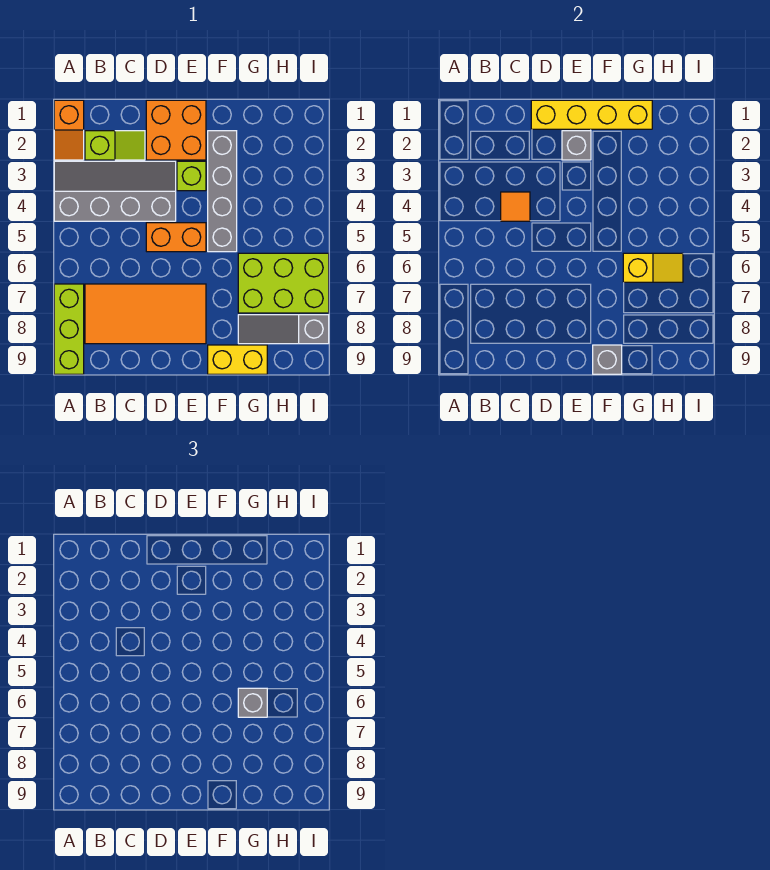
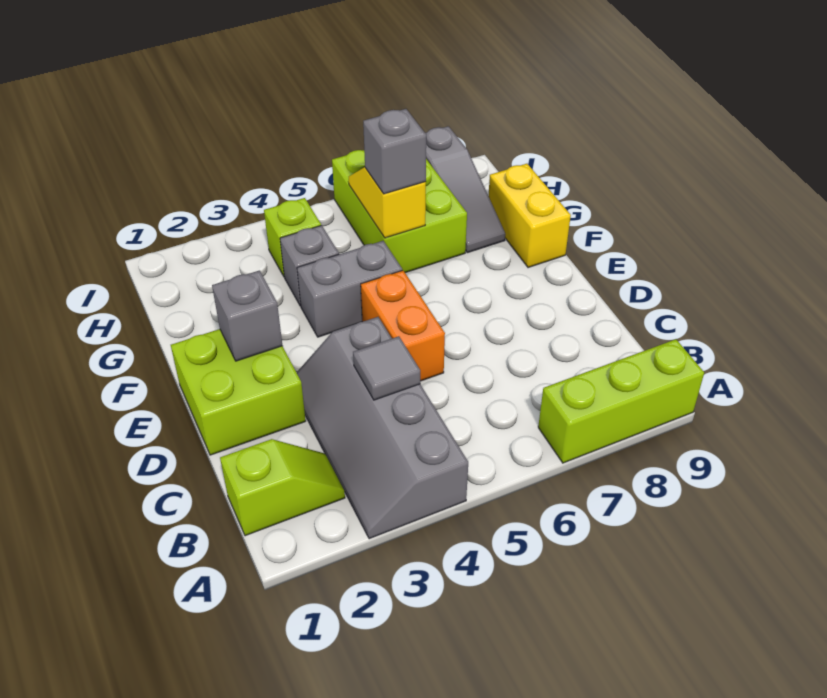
orange slope A1:A2 level 1 top 1 -> none
lime slope B2:C2 level 1 top B -> lime slope B1:B2 level 1 top 1
orange tile B7:E8 level 1 -> none
orange tile C4 level 2 -> grey tile C4 level 2
orange brick D1:E2 level 1 -> lime brick D1:E2 level 1
yellow brick D1:G1 level 2 -> none
lime brick E3 level 1 -> lime brick H4 level 1
grey brick F2:F5 level 1 -> grey brick F4:F5 level 1
grey brick F9 level 2 -> grey brick G4 level 1

